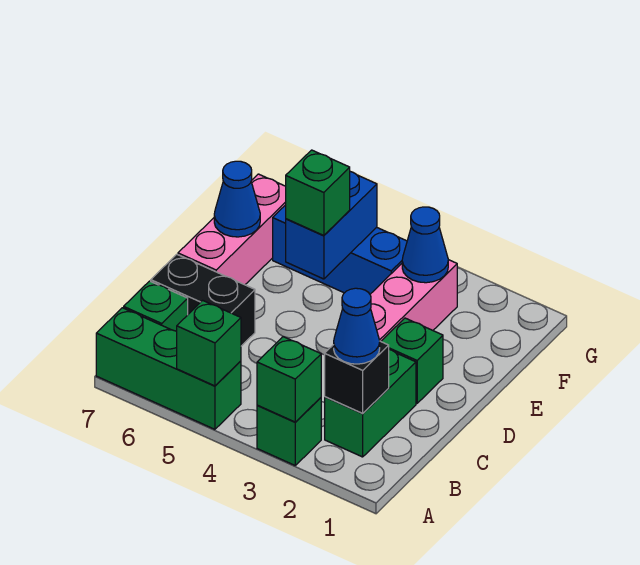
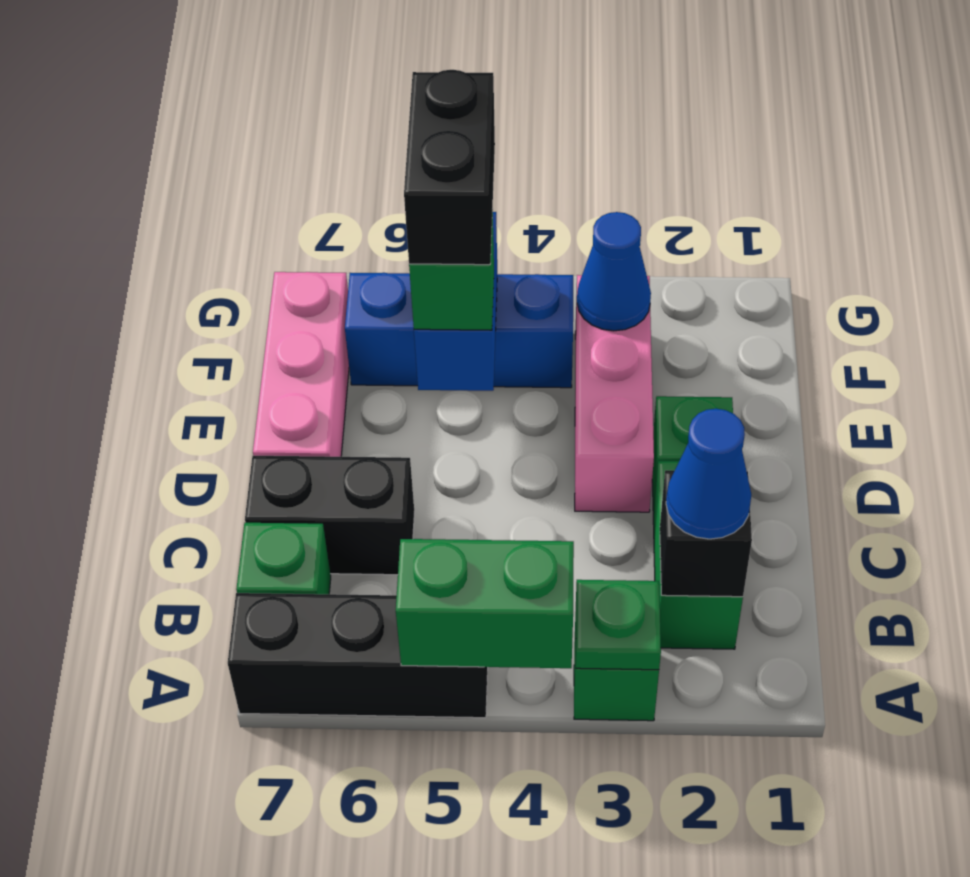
green brick A3 level 2 -> green plate A3 level 2
green brick A5:A7 level 1 -> black brick A5:A7 level 1
green brick A5 level 2 -> green brick A4:A5 level 2
none -> black brick E5:F5 level 4
blue cone E7 level 2 -> none

